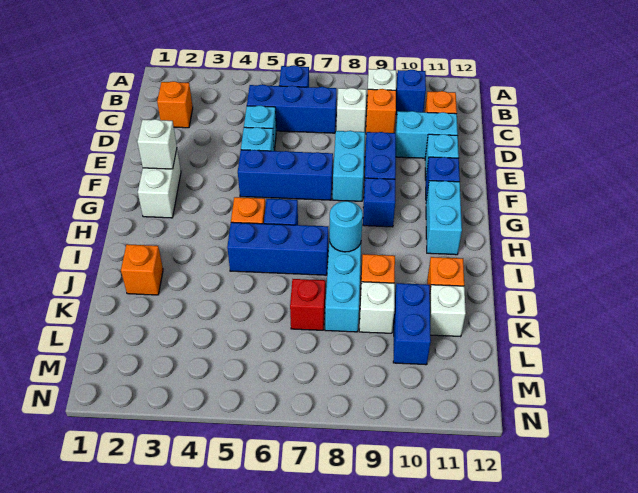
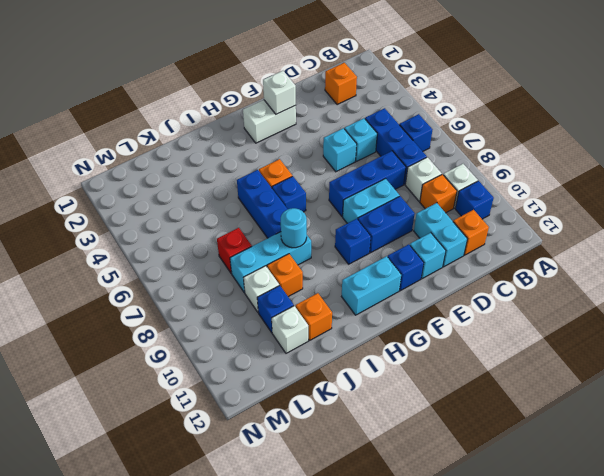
blue brick F5:F7 level 1 -> blue brick D7:F7 level 1
orange brick J2 level 1 -> none
blue brick K10:L10 level 1 -> blue brick K10 level 1

